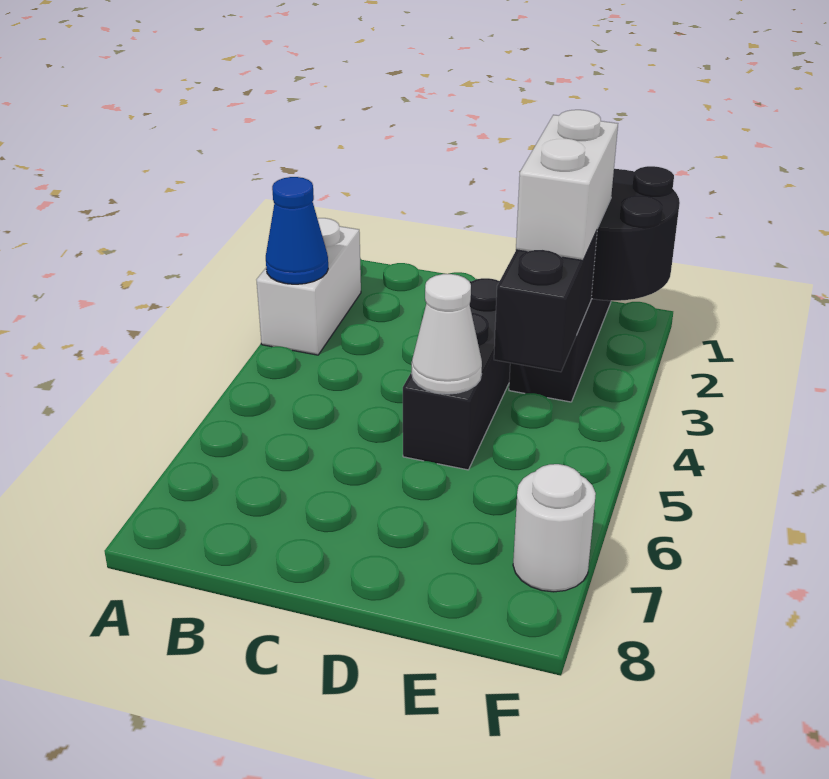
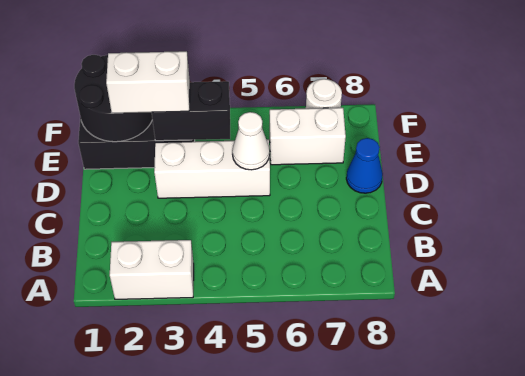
blue cone A3 level 2 -> blue cone D8 level 1
black brick D3:D5 level 1 -> white brick D3:D5 level 1
none -> white brick E6:E7 level 1

